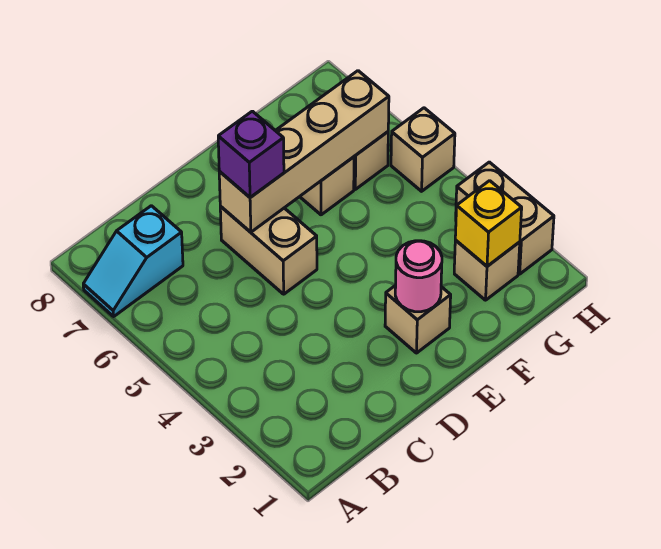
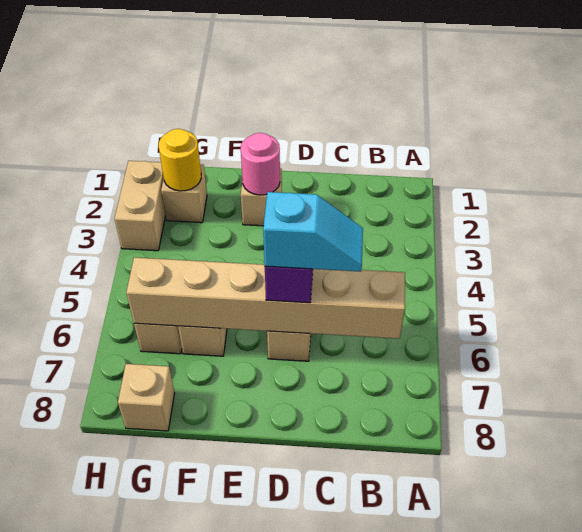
cyan slope A7:B7 level 1 top B -> cyan slope C6:D6 level 4 top D
tan brick D6:G6 level 2 -> tan brick B6:G6 level 2
yellow brick G2 level 2 -> yellow round brick G2 level 2
tan brick H5 level 1 -> tan brick G8 level 1

